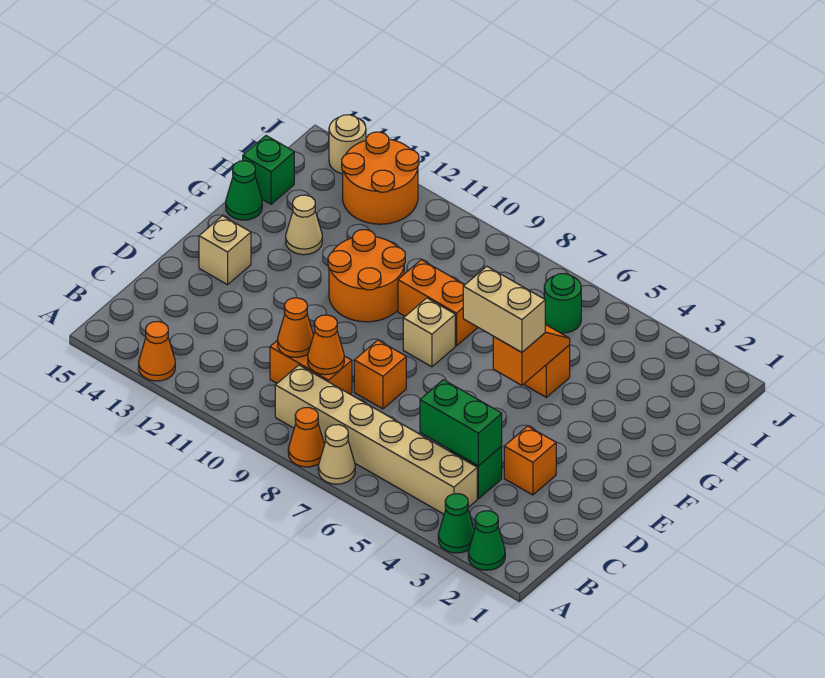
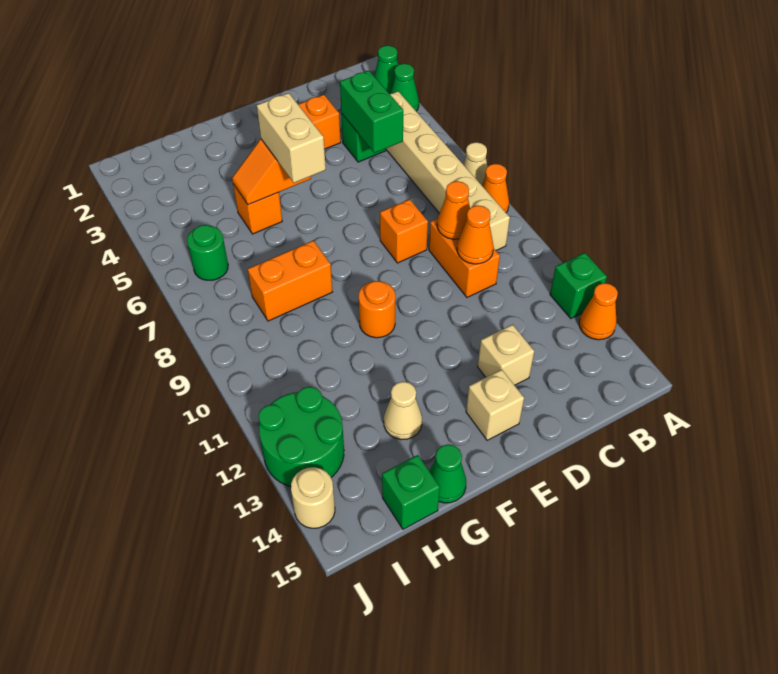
none -> green brick A12 level 1
tan brick F8 level 1 -> tan brick D13 level 1
orange round brick F10:G11 level 1 -> orange round brick F10 level 1
orange brick G8:G9 level 1 -> orange brick G8:H8 level 1
orange round brick I12:J13 level 1 -> green round brick I12:J13 level 1

